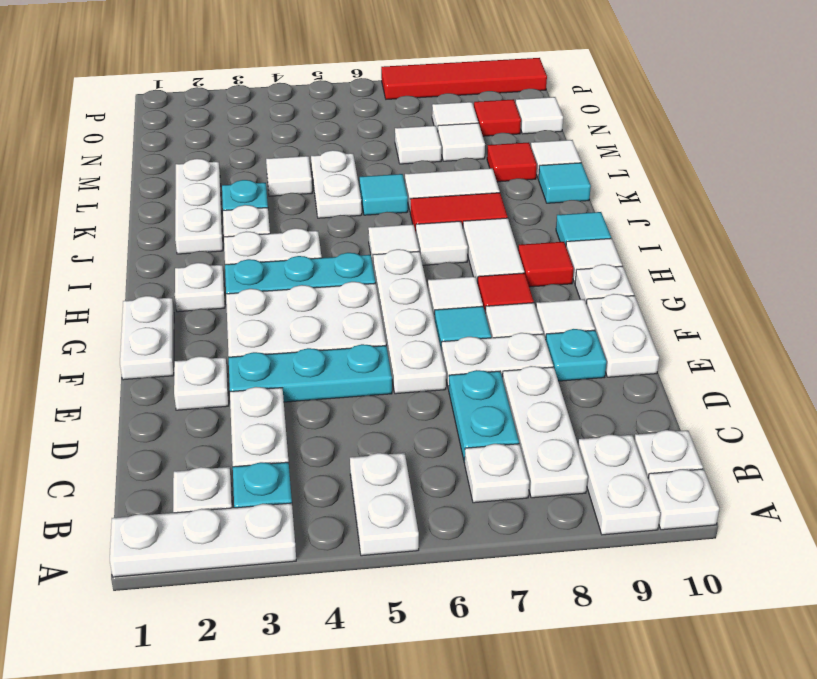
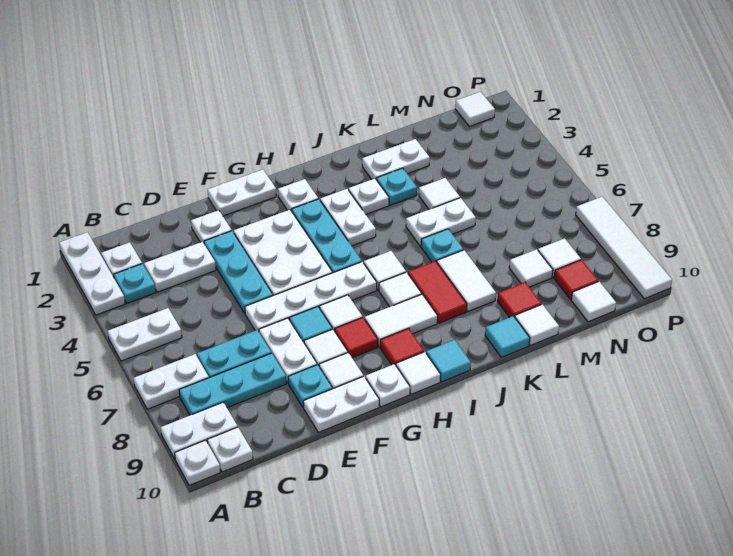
white plate B7 level 1 -> white plate A7:B7 level 1
white plate B8:D8 level 1 -> cyan plate B8:D8 level 1
white plate J2:L2 level 1 -> white plate K2:L2 level 1
cyan tile K6 level 1 -> cyan plate K6 level 1
white tile M7 level 1 -> white tile O1 level 1
red tile P7:P10 level 1 -> white tile P7:P10 level 1

